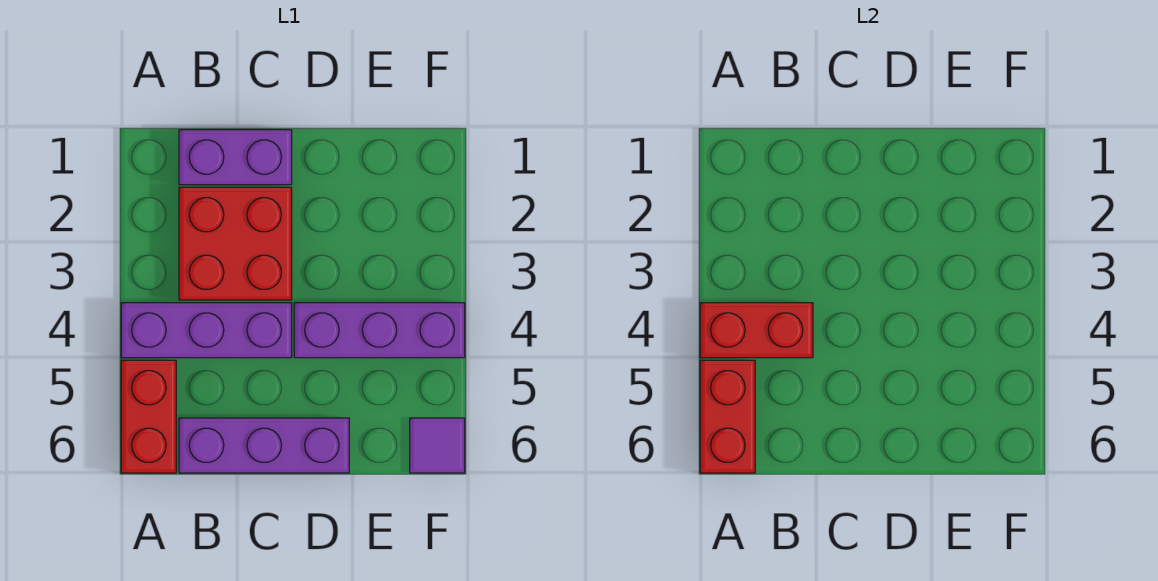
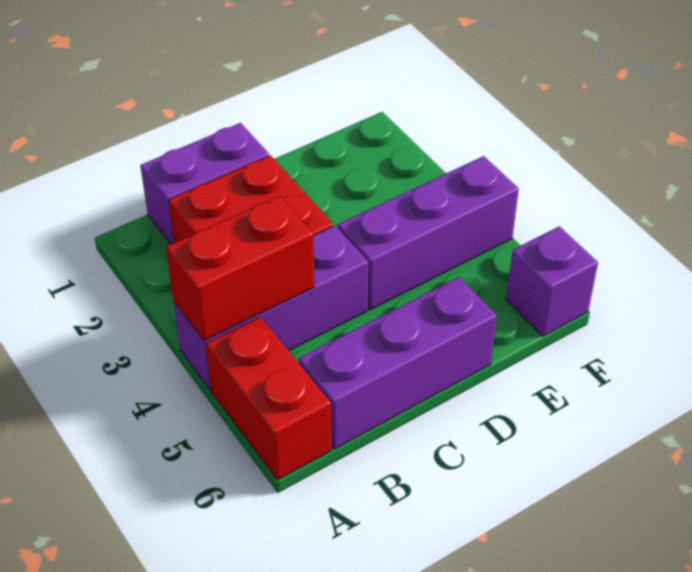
red brick A5:A6 level 2 -> none
purple tile F6 level 1 -> purple brick F6 level 1

